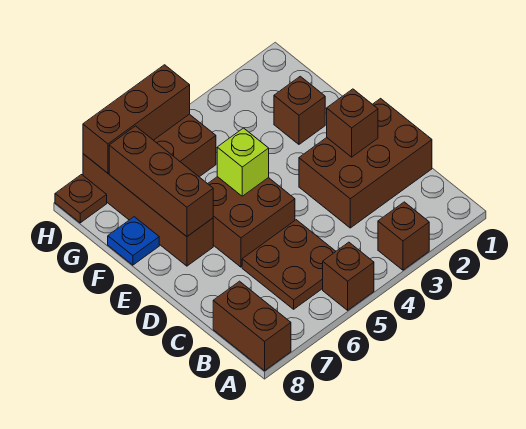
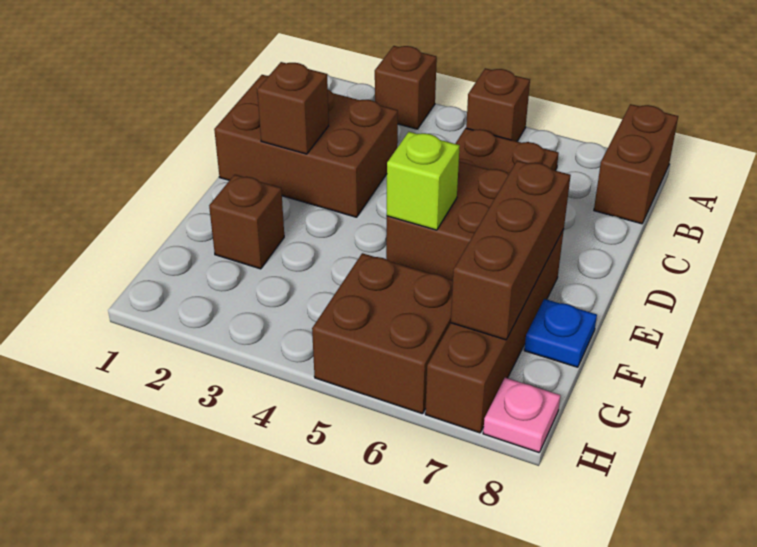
brown brick H5:H7 level 2 -> none
brown plate H8 level 1 -> pink plate H8 level 1

